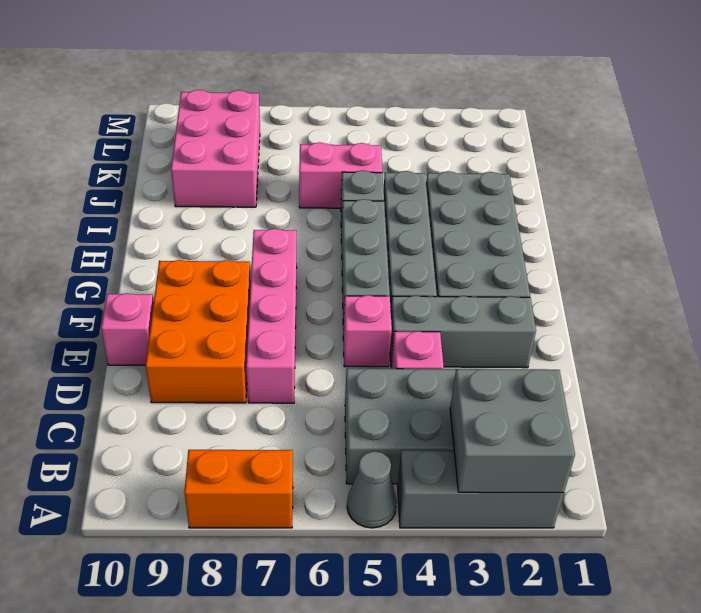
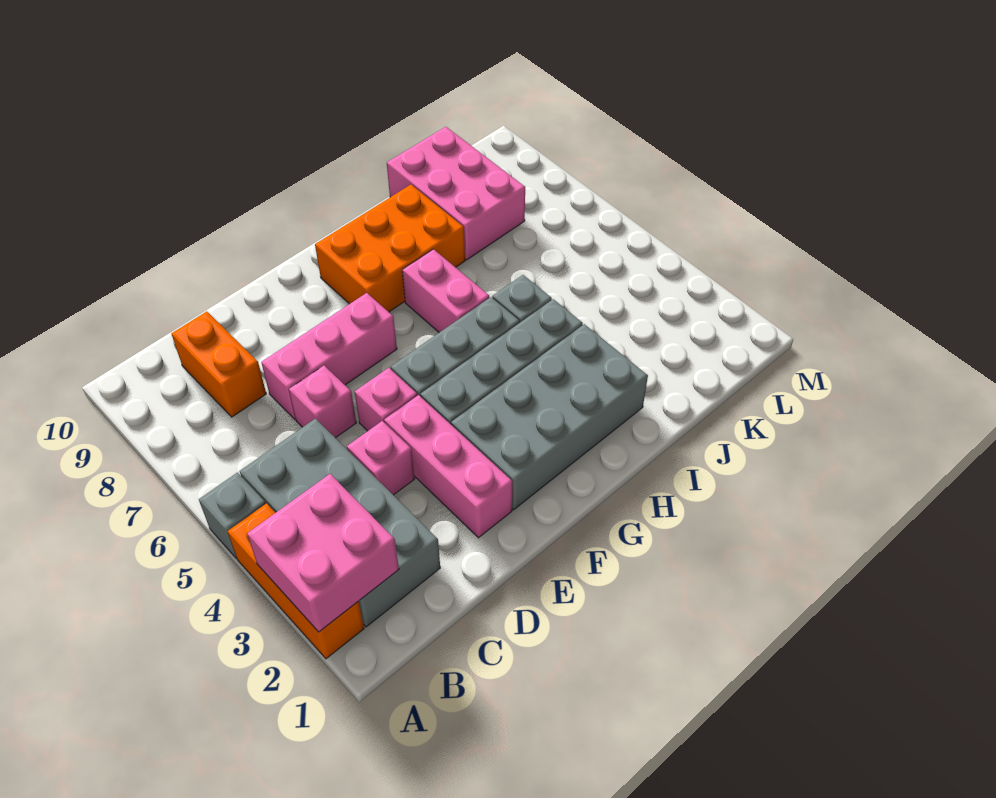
grey brick A2:A4 level 1 -> orange brick A2:A4 level 1
grey brick A2:B3 level 2 -> pink brick A2:B3 level 2
grey cone A5 level 1 -> grey brick A5 level 1
orange brick A7:A8 level 1 -> orange brick C8:C9 level 1
pink brick D7:G7 level 1 -> pink brick D7:F7 level 1
orange brick D8:F9 level 1 -> orange brick G8:I9 level 1
grey brick E2:E4 level 1 -> pink brick E2:E4 level 1
pink brick E10 level 1 -> pink brick D6 level 1
pink brick J5:J6 level 1 -> pink brick H6:H7 level 1
pink brick J8:L9 level 1 -> pink brick J8:K10 level 1

